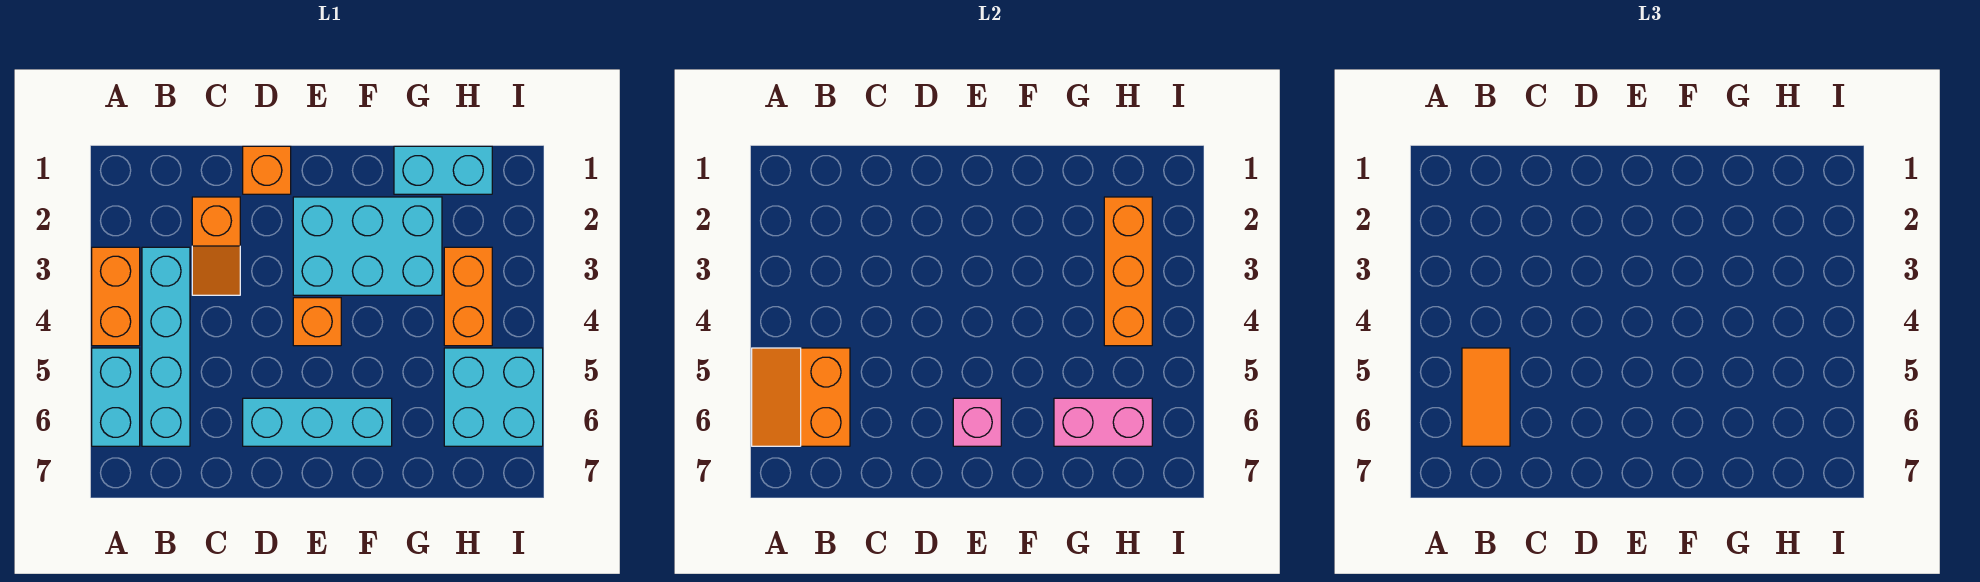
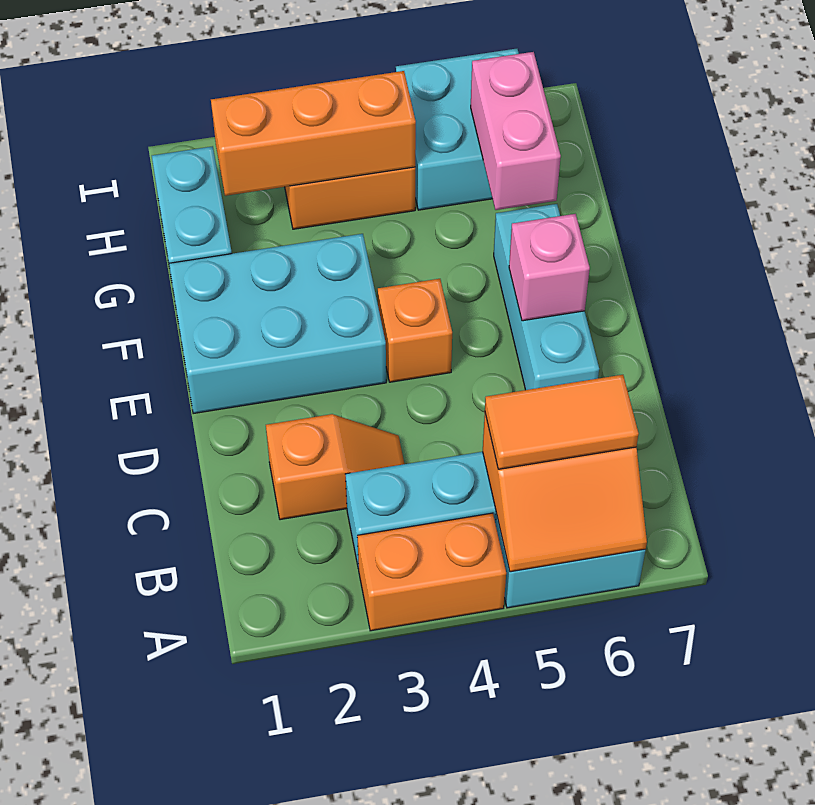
orange brick D1 level 1 -> none
cyan brick E2:G3 level 1 -> cyan brick E1:F3 level 1

